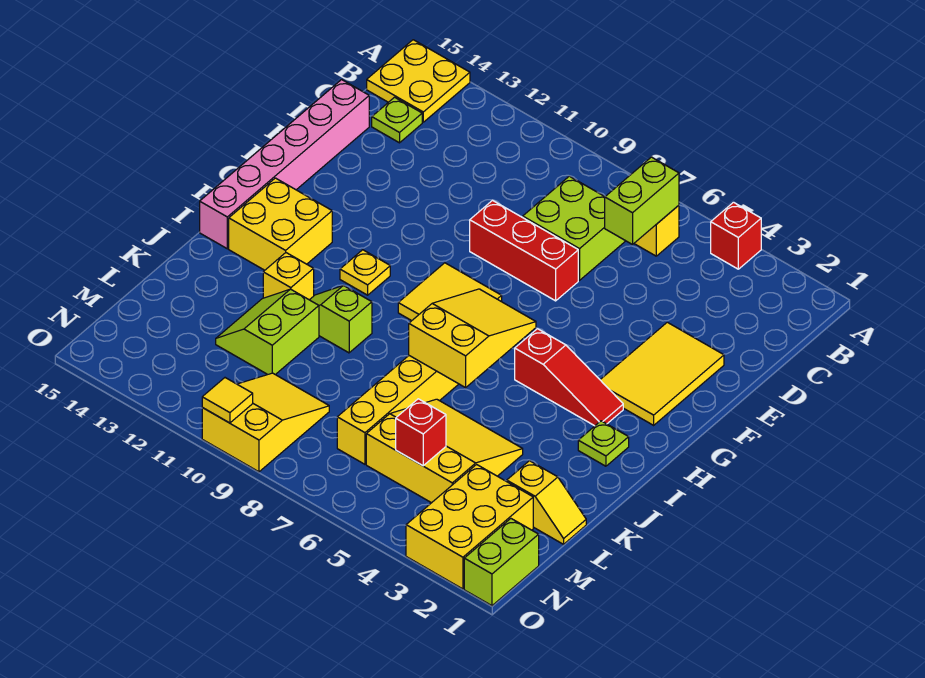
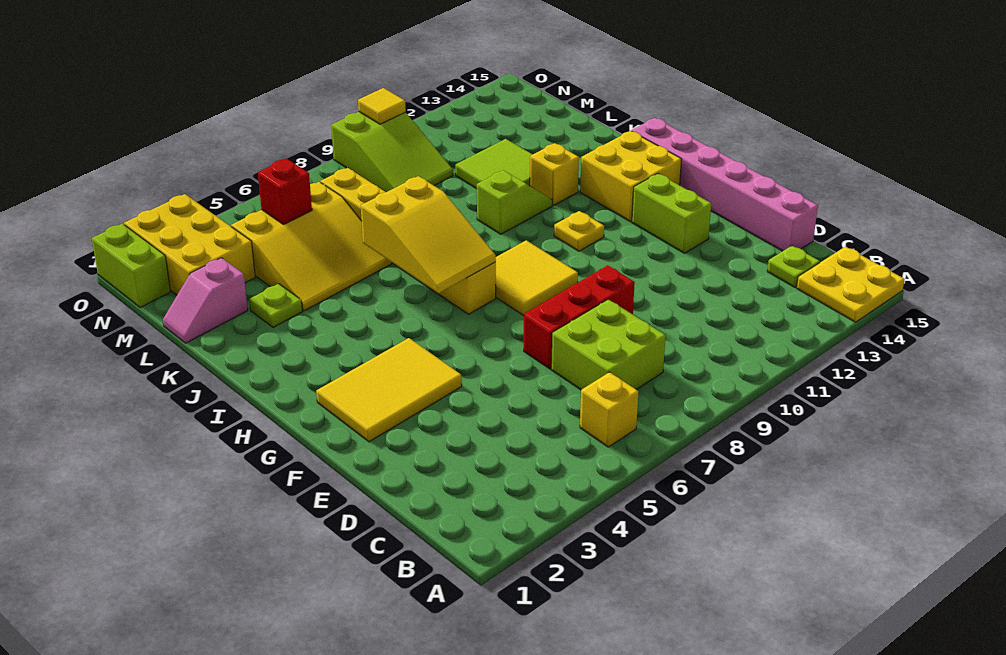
red brick A4 level 1 -> none
lime brick B6:C6 level 2 -> lime brick F13:G13 level 1
yellow tile E2:G3 level 1 -> yellow tile F2:G4 level 1
red slope H3:H5 level 1 top 5 -> none
lime plate I2 level 1 -> lime plate K3 level 1
lime slope K11:L12 level 1 top 11 -> lime tile K11:L12 level 1
yellow slope L1:L2 level 1 top 2 -> pink slope L1:L2 level 1 top 2
yellow slope M9:O10 level 1 top O -> lime slope M9:O10 level 1 top O

